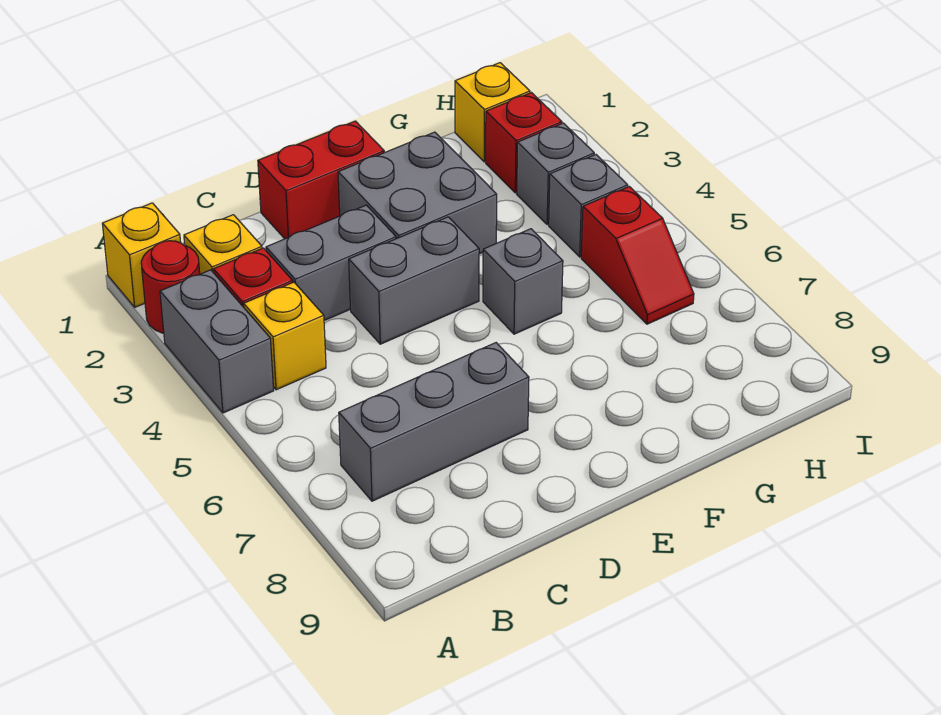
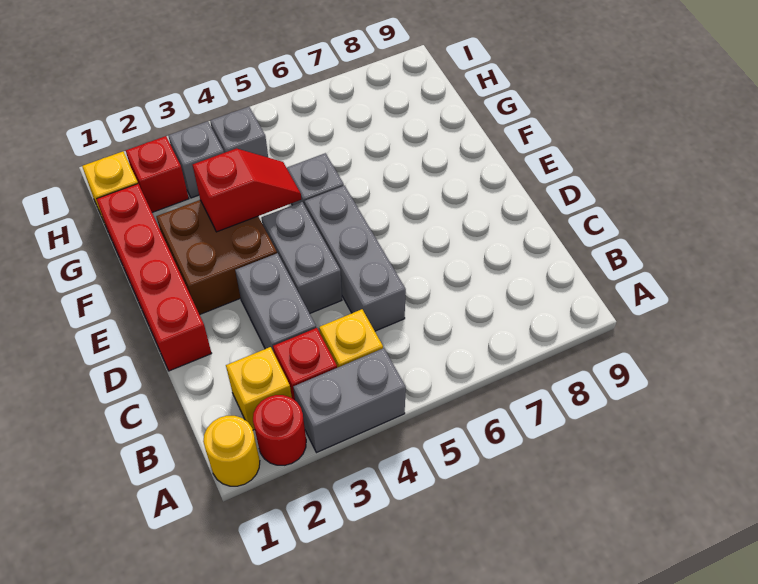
yellow brick A1 level 1 -> yellow round brick A1 level 1
grey brick B7:D7 level 1 -> grey brick C5:E5 level 1
red brick D1:E1 level 1 -> red brick D1:G1 level 1
grey brick E2:F3 level 1 -> brown brick E2:F3 level 1
red slope H5:H6 level 1 top 5 -> red slope F3:F4 level 2 top 3

